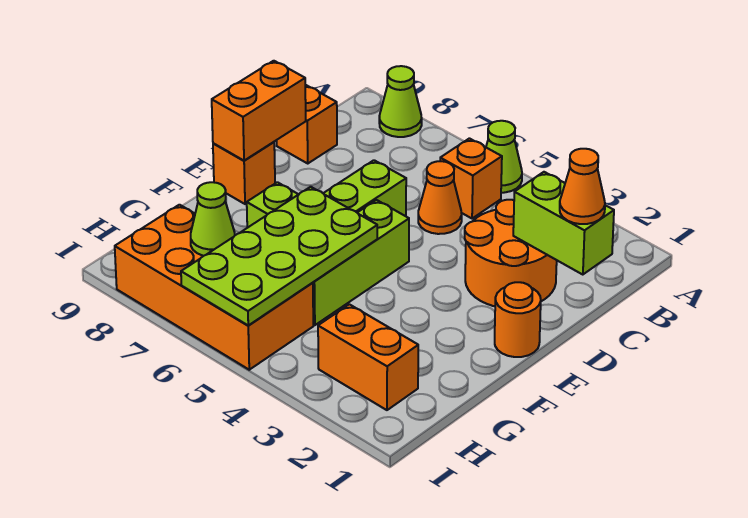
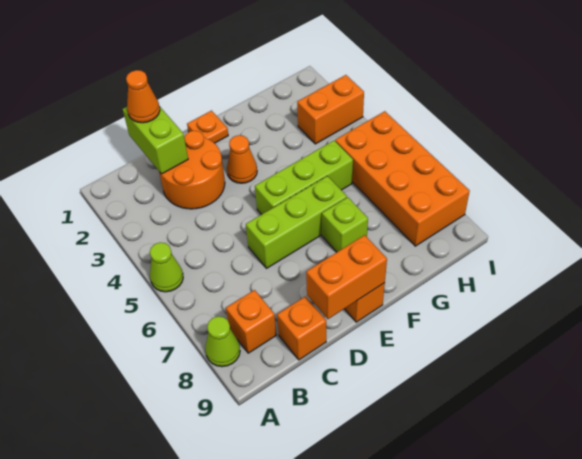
orange brick B5 level 1 -> orange brick B8 level 1
orange cone C5 level 1 -> orange cone E3 level 1
orange round brick E1 level 1 -> orange plate E1 level 1
lime plate F5:I6 level 2 -> none
orange brick H2:H3 level 1 -> orange brick H3:I3 level 1
lime cone H7 level 2 -> none

